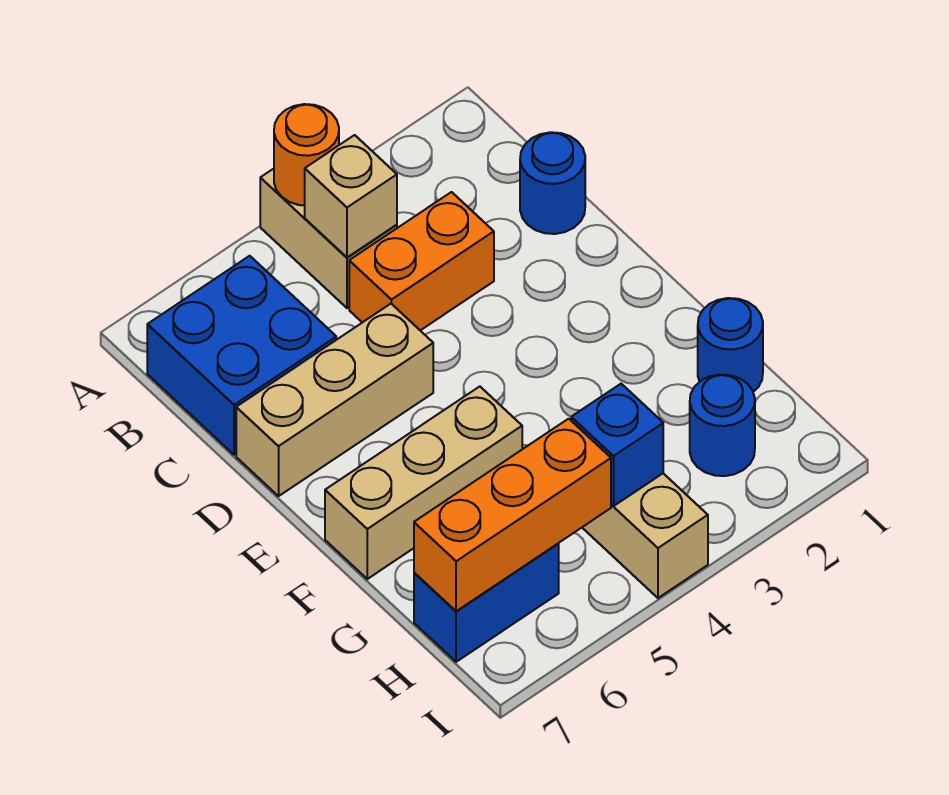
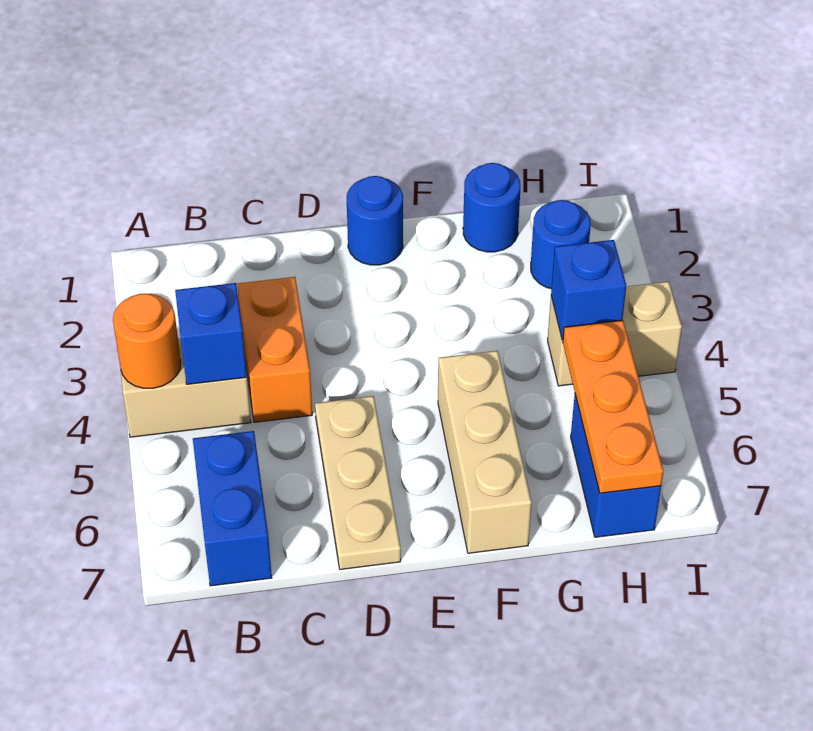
tan brick B4 level 2 -> blue brick B4 level 2
blue brick B6:C7 level 1 -> blue brick B6:B7 level 1
blue round brick C1 level 1 -> blue round brick E1 level 1
tan brick D5:D7 level 1 -> tan plate D5:D7 level 1
orange brick H5:H7 level 2 -> orange plate H5:H7 level 2

